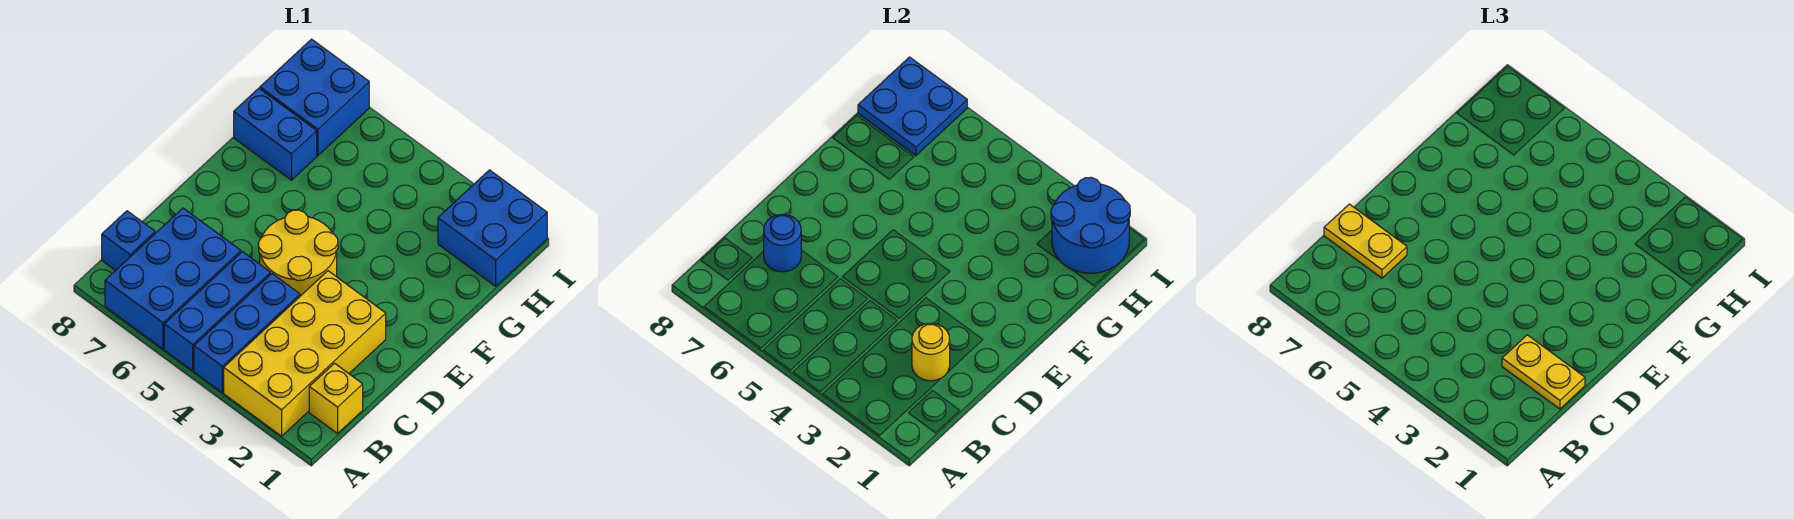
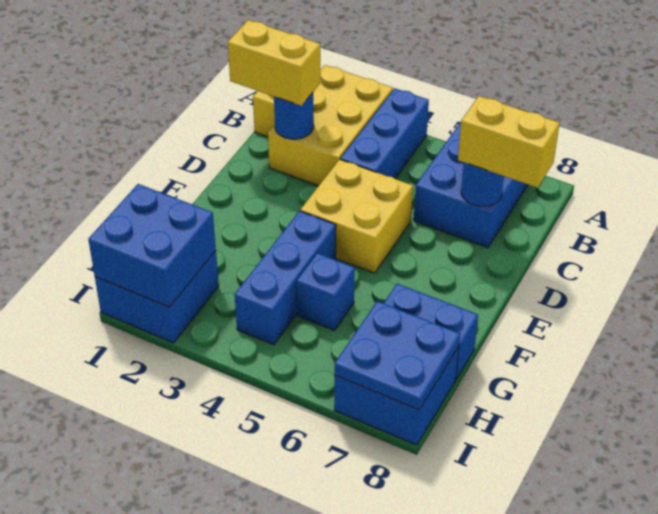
yellow brick A2:D3 level 1 -> yellow brick A2:C3 level 1
blue brick A5:C5 level 1 -> blue brick F4:H4 level 1
blue brick B8 level 1 -> blue brick G5 level 1
yellow plate C1:C2 level 3 -> yellow brick C1:C2 level 3
yellow round brick C2 level 2 -> blue round brick C2 level 2
yellow plate C7:C8 level 3 -> yellow brick C7:C8 level 3
yellow round brick D4:E5 level 1 -> yellow brick D4:E5 level 1
blue round brick H1:I2 level 2 -> blue brick H1:I2 level 2

